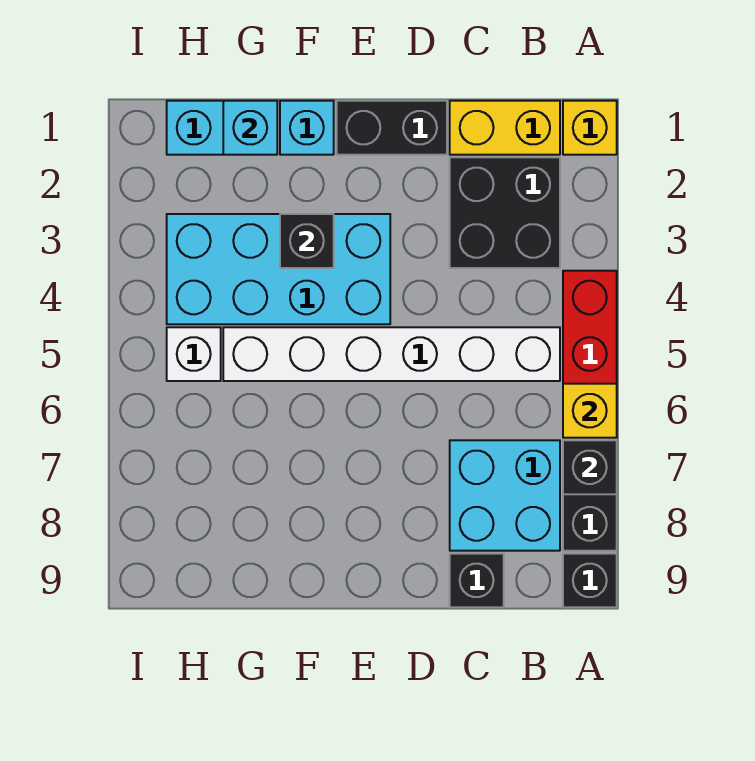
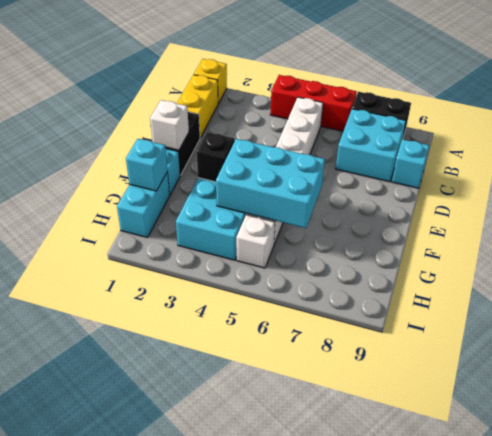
yellow brick A6 level 2 -> none
black brick A7 level 2 -> none
black brick A9 level 1 -> none
black brick B2:C3 level 1 -> none
black brick C9 level 1 -> cyan brick C9 level 1
none -> white brick E1 level 2
none -> cyan brick F4:G6 level 2

